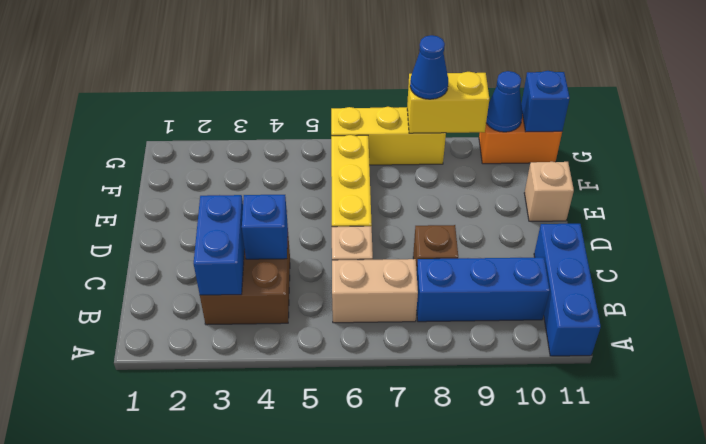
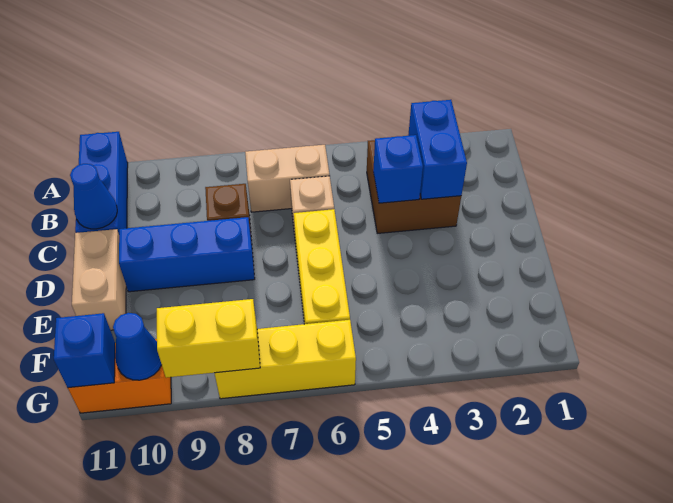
blue brick B8:B10 level 1 -> blue brick D8:D10 level 1
tan brick E11 level 1 -> tan brick D11:E11 level 1
blue cone G8 level 3 -> blue cone C11 level 2

